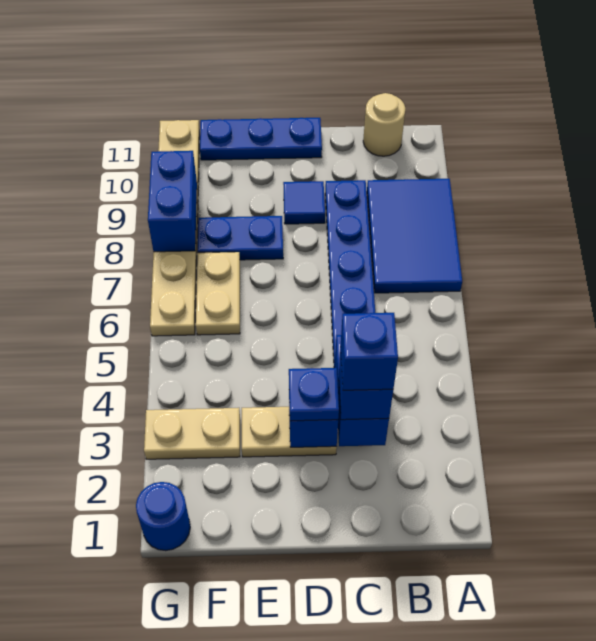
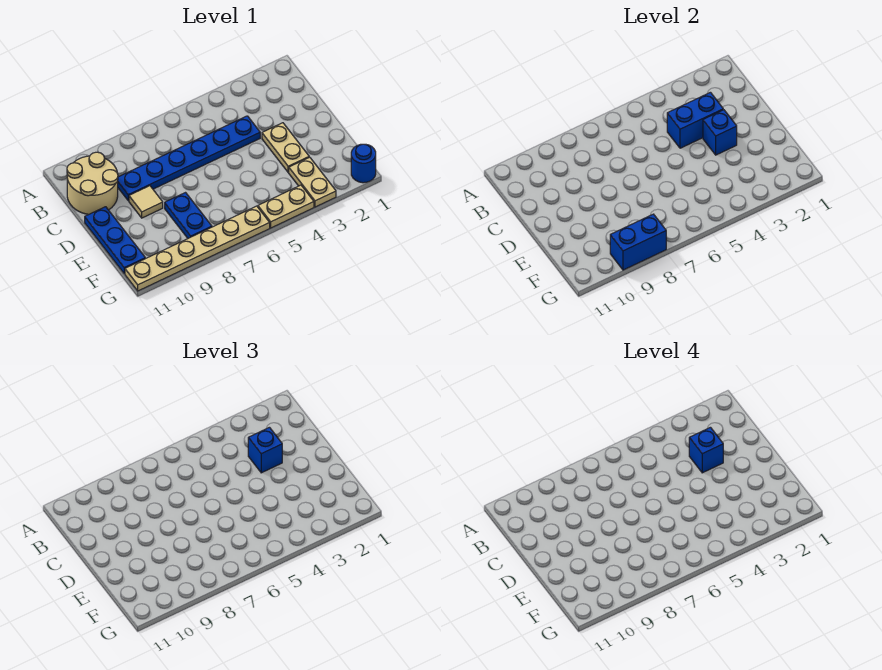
blue tile A7:B9 level 1 -> none
tan round brick B11 level 1 -> tan round brick B10:C11 level 1
blue plate D3 level 3 -> none
blue tile D9 level 1 -> tan tile D9 level 1
tan plate F6:F7 level 1 -> tan plate G4:G5 level 1

